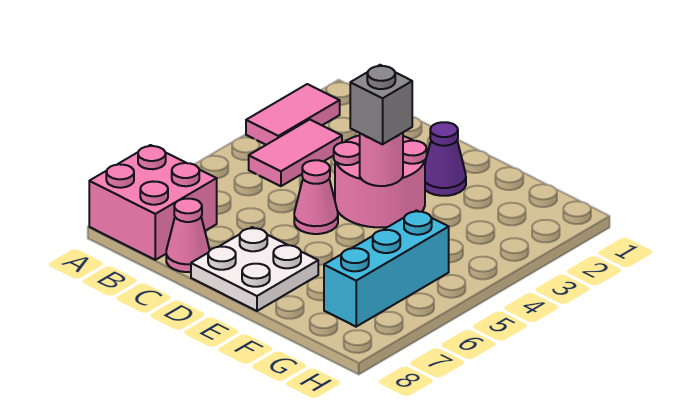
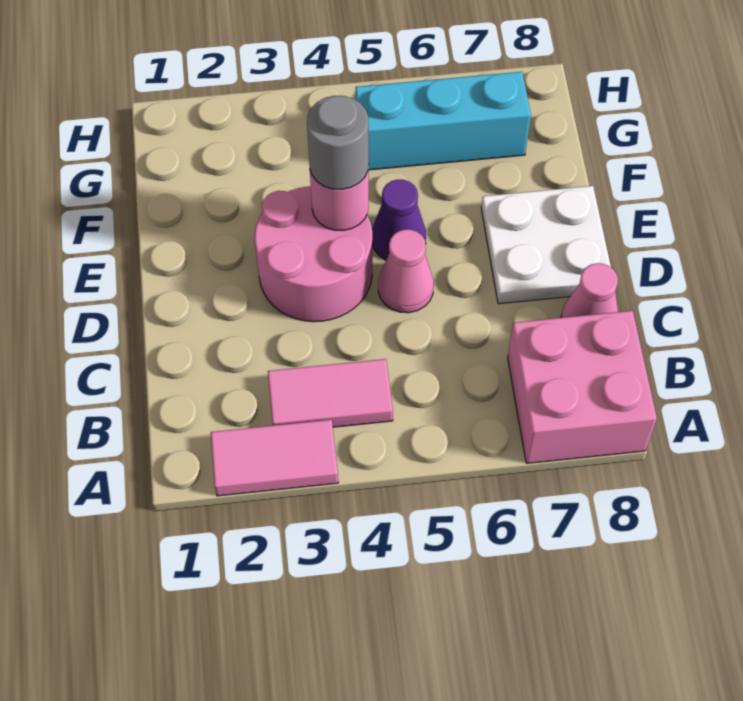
purple cone E2 level 1 -> purple cone E5 level 1
grey brick E4 level 3 -> grey round brick E4 level 3

